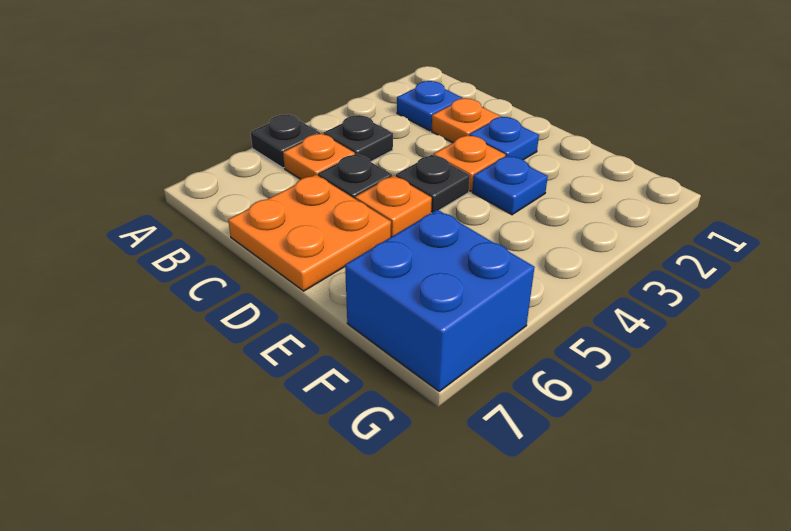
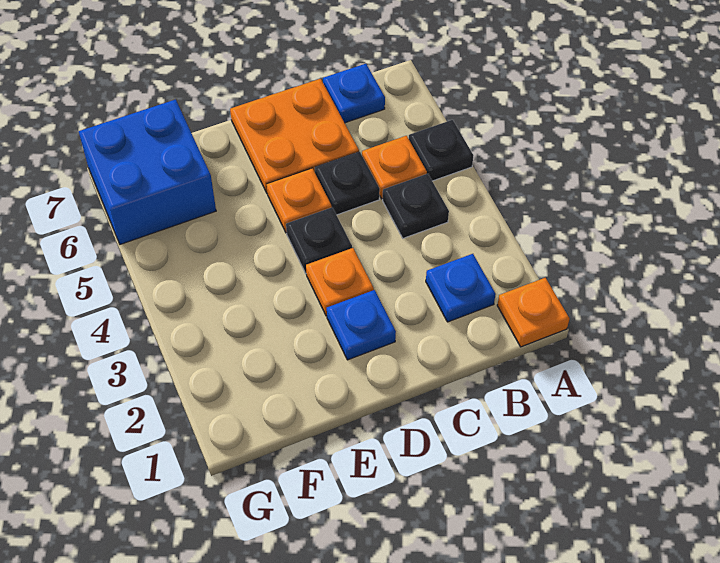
orange plate C2 level 1 -> orange plate A1 level 1
blue plate E3 level 1 -> blue plate B7 level 1

